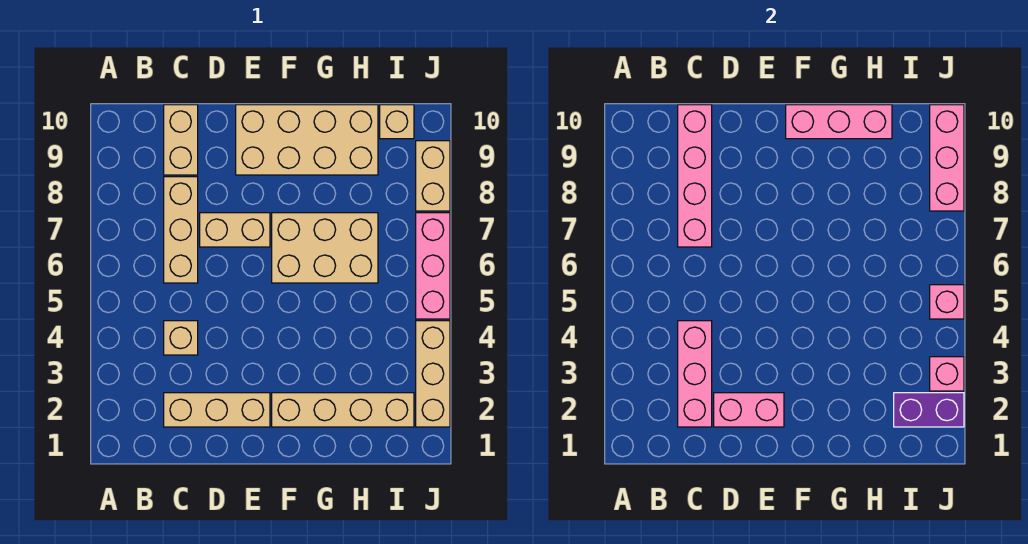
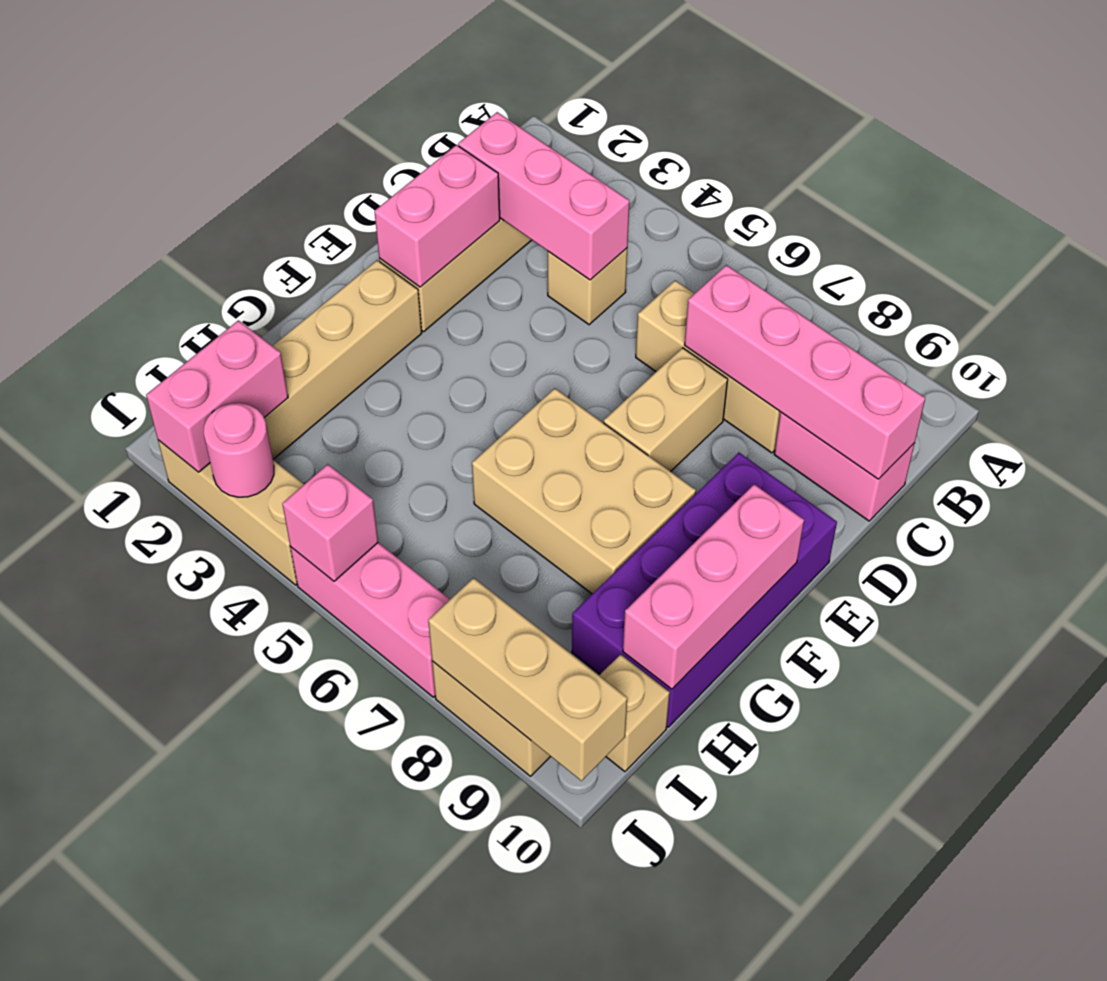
tan brick C9:C10 level 1 -> pink brick C9:C10 level 1
tan brick E9:H10 level 1 -> purple brick E9:H10 level 1
tan brick F6:H7 level 1 -> tan brick F6:G8 level 1
purple brick I2:J2 level 2 -> pink brick I2:J2 level 2
pink brick J3 level 2 -> pink round brick J3 level 2
pink brick J8:J10 level 2 -> tan brick J8:J10 level 2

